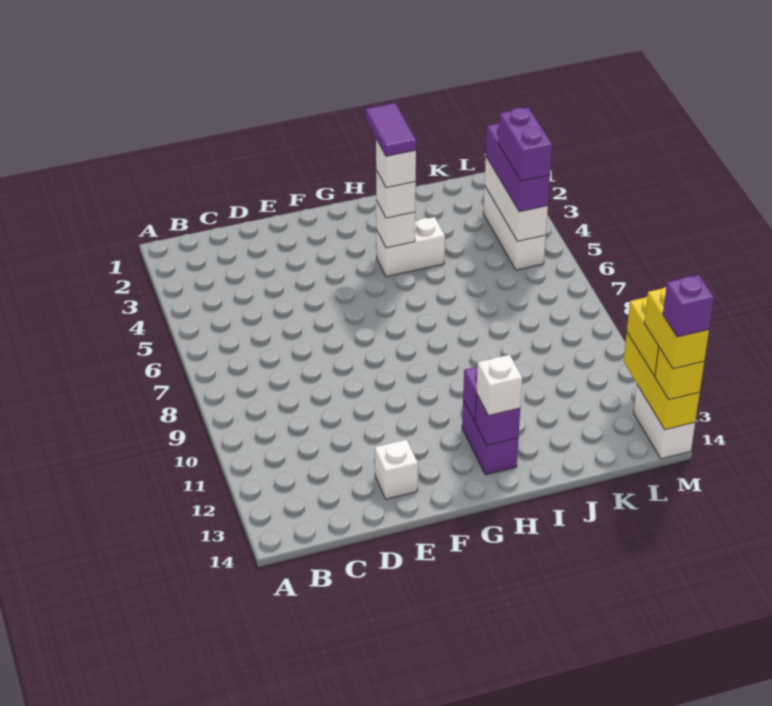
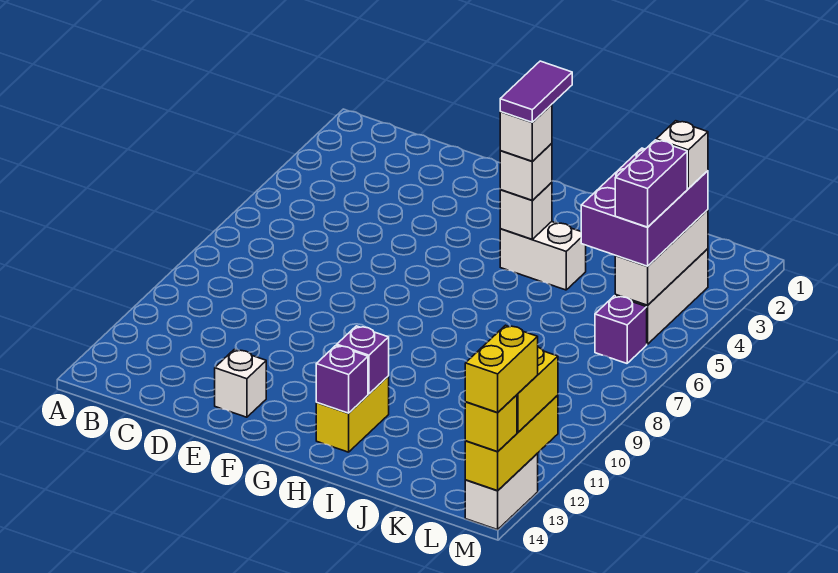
purple brick H12:H13 level 1 -> yellow brick H12:H13 level 1
white brick H13 level 3 -> white brick L3 level 4
purple brick L3:L5 level 3 -> purple brick K3:L5 level 3
purple brick M14 level 5 -> purple brick L6 level 1

